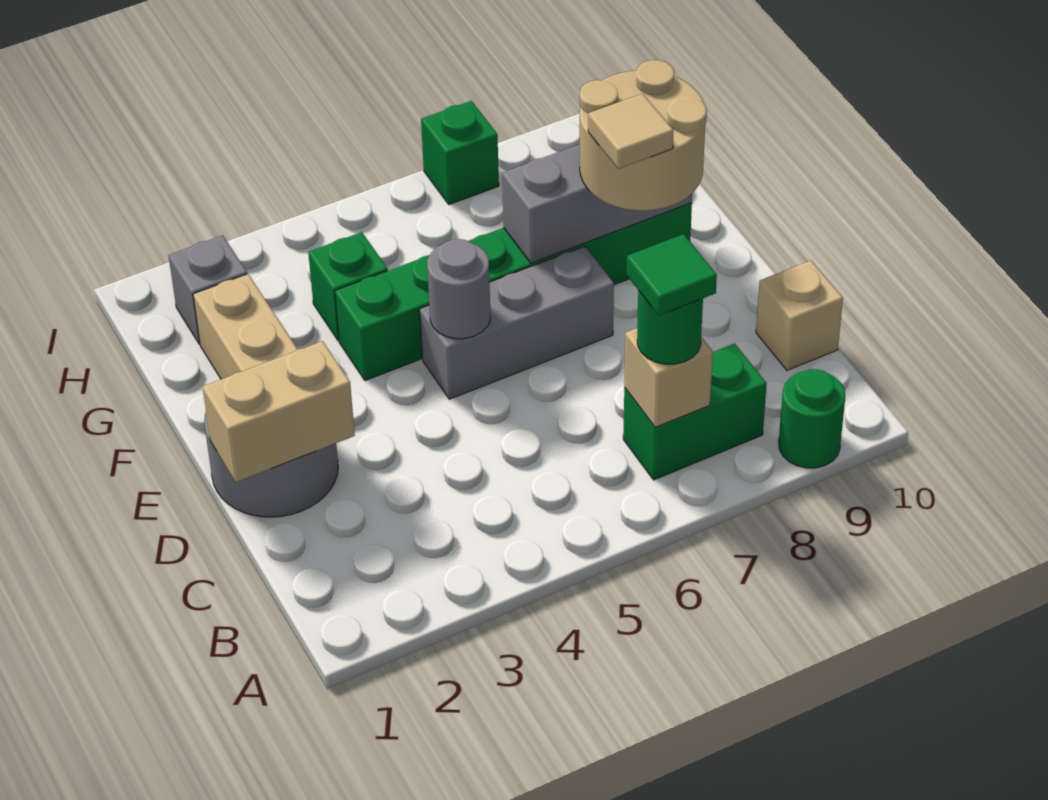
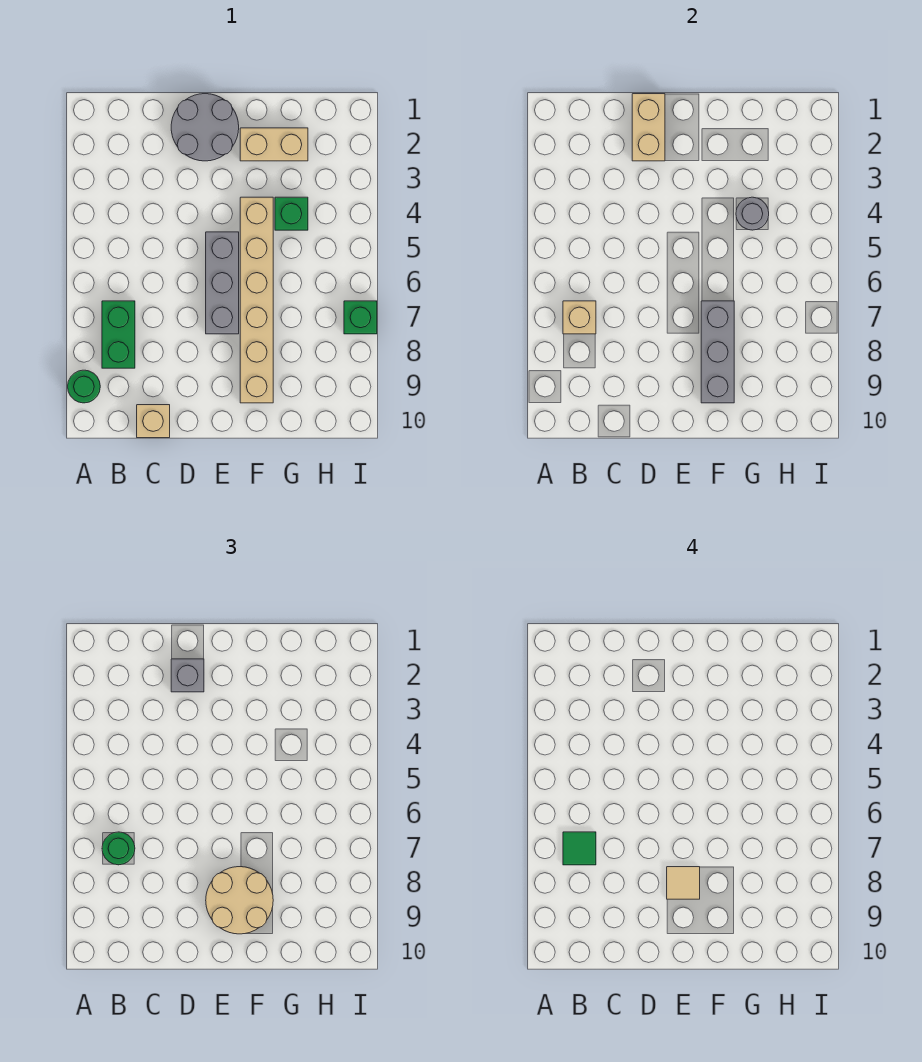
grey round brick E5 level 2 -> grey round brick G4 level 2
green brick F4:F9 level 1 -> tan brick F4:F9 level 1
grey brick H2 level 1 -> grey brick D2 level 3

